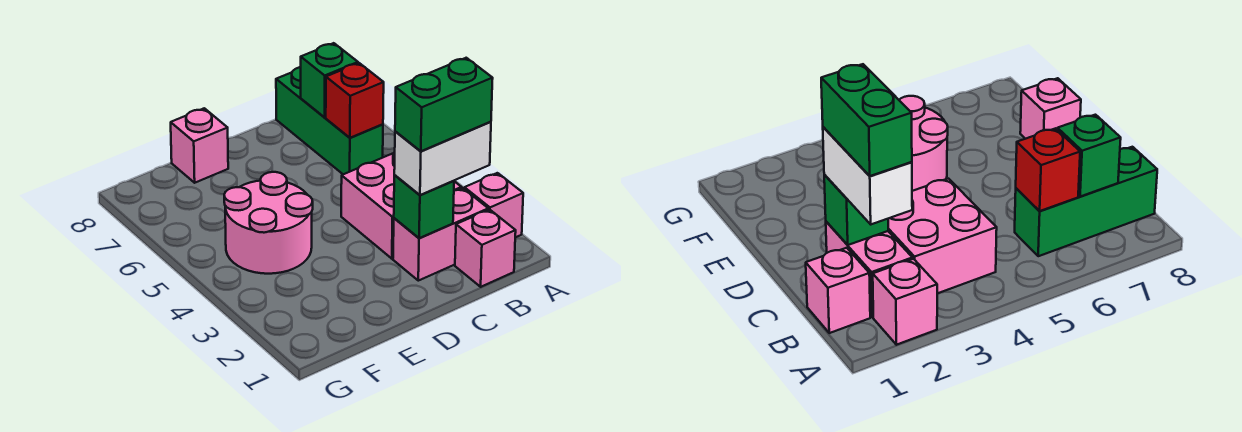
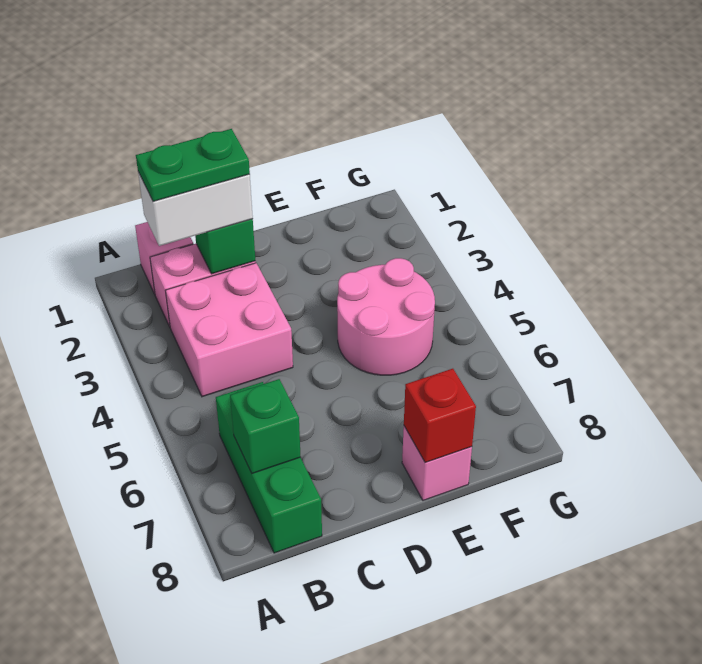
pink brick A2 level 1 -> none
green brick B2:C2 level 4 -> green plate B2:C2 level 4
red brick B6 level 2 -> red brick E8 level 2

